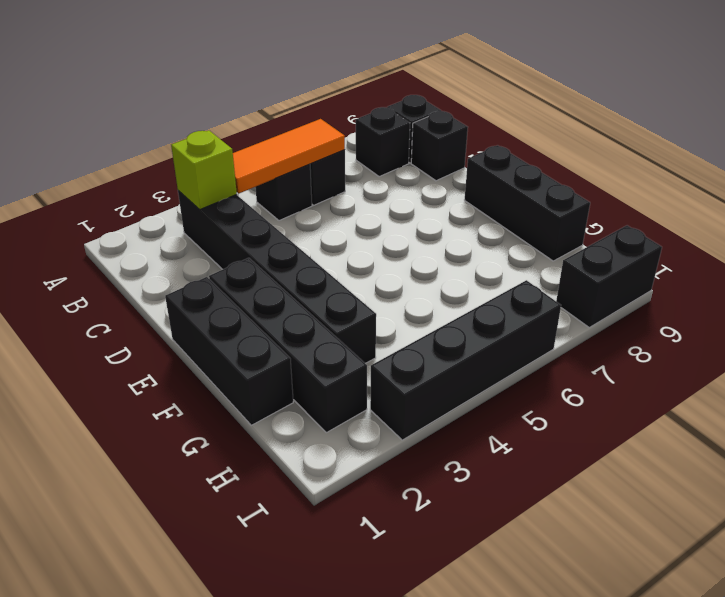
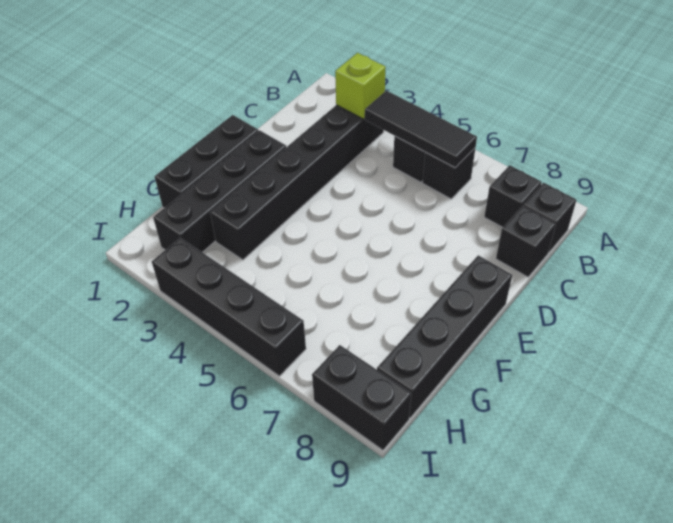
orange tile B4:B6 level 2 -> black tile B4:B6 level 2
black brick E9:G9 level 1 -> black brick E9:H9 level 1

